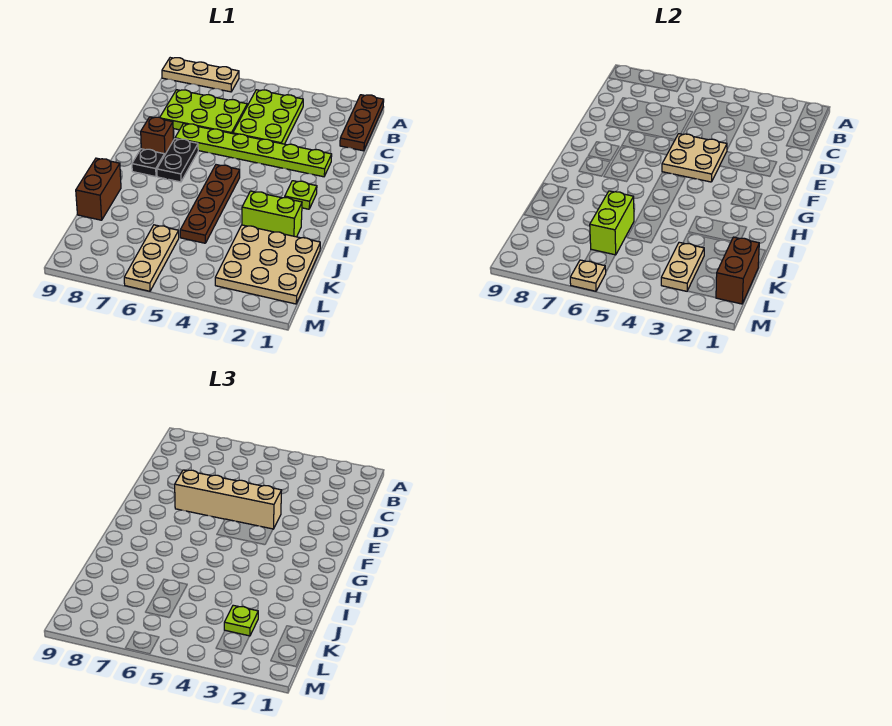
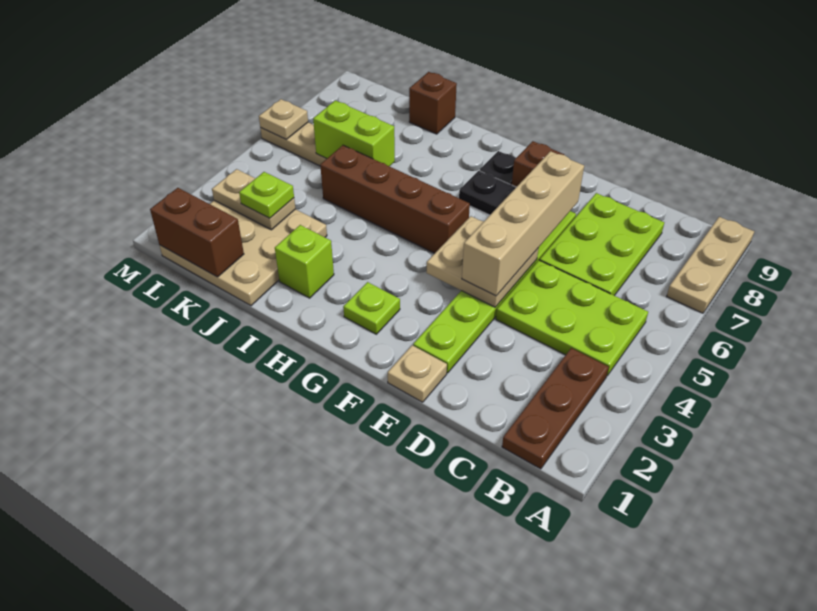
brown plate A1:C1 level 1 -> brown plate B1:B3 level 1
none -> tan plate E1 level 1
brown plate G5:J5 level 1 -> brown brick G5:J5 level 1
lime brick I2:I3 level 1 -> lime brick I2 level 1
brown brick I9:J9 level 1 -> brown brick J9 level 1

